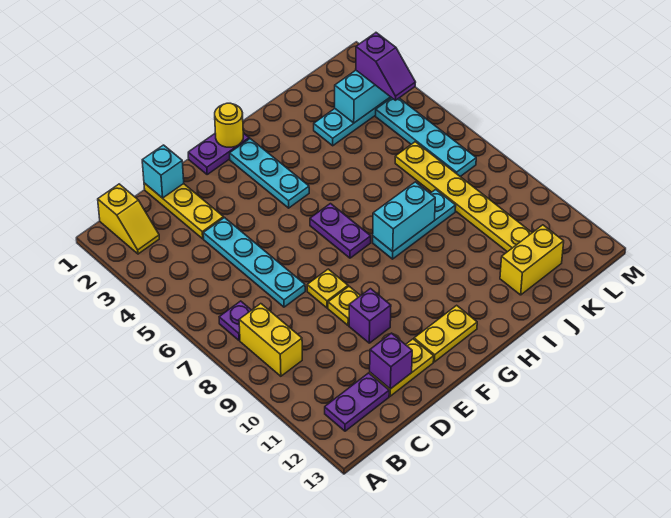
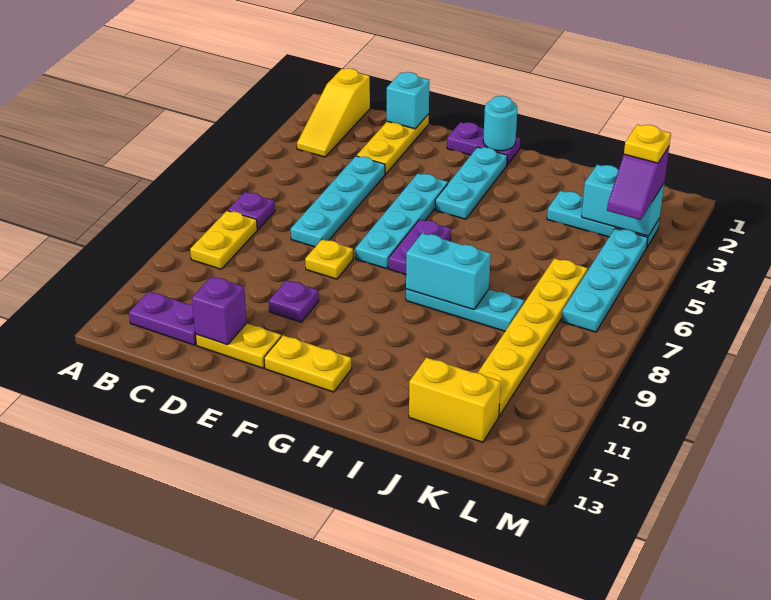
yellow slope B1:B2 level 1 top 1 -> yellow slope B1:B3 level 1 top 1
yellow brick B8:B9 level 1 -> yellow plate B8:B9 level 1
yellow plate E9 level 1 -> yellow plate L3 level 4
purple brick E10 level 1 -> purple plate E10 level 1
none -> cyan plate F4:F7 level 1
yellow round brick G1 level 2 -> cyan round brick G1 level 2

